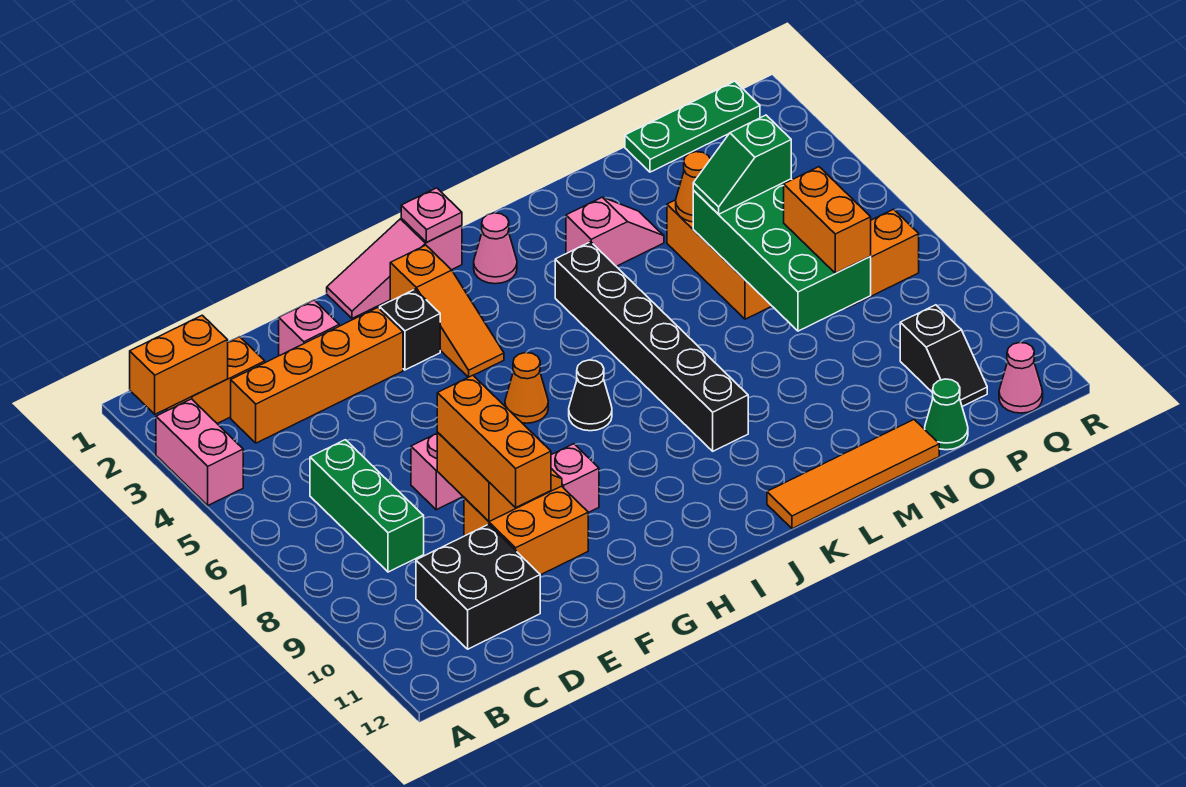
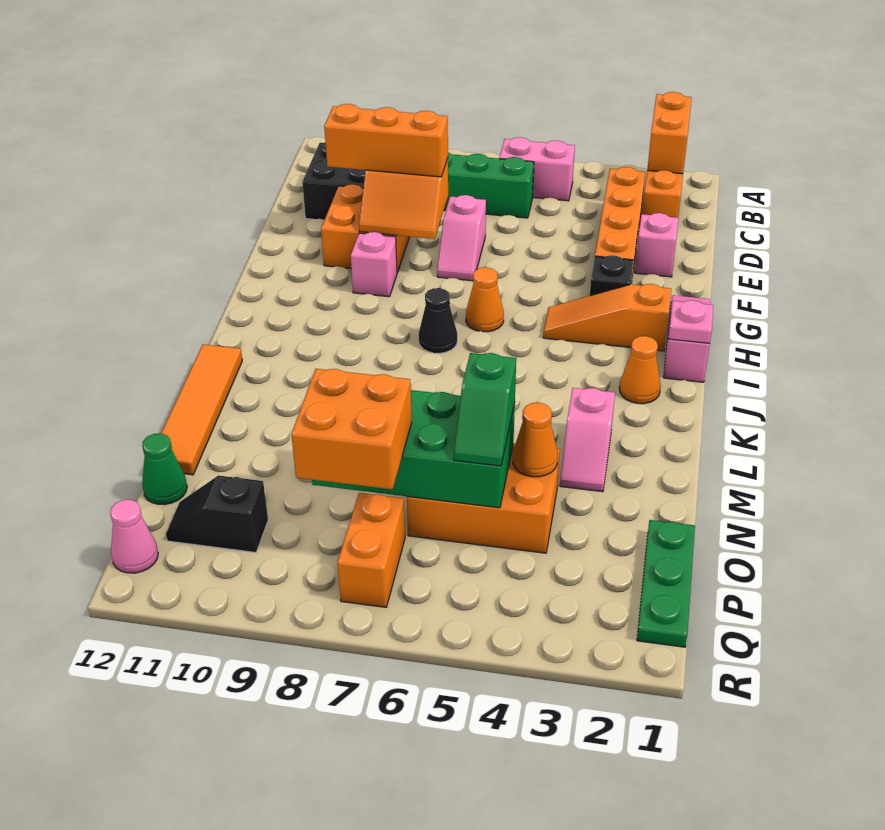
pink brick A3:A4 level 1 -> pink brick B5:B6 level 1
pink cone J2 level 1 -> orange cone J2 level 1
black brick K4:K9 level 1 -> none
green slope N5:O5 level 3 top O -> green slope N5:O5 level 3 top N
orange brick O7:O8 level 3 -> orange brick O7:P8 level 3

